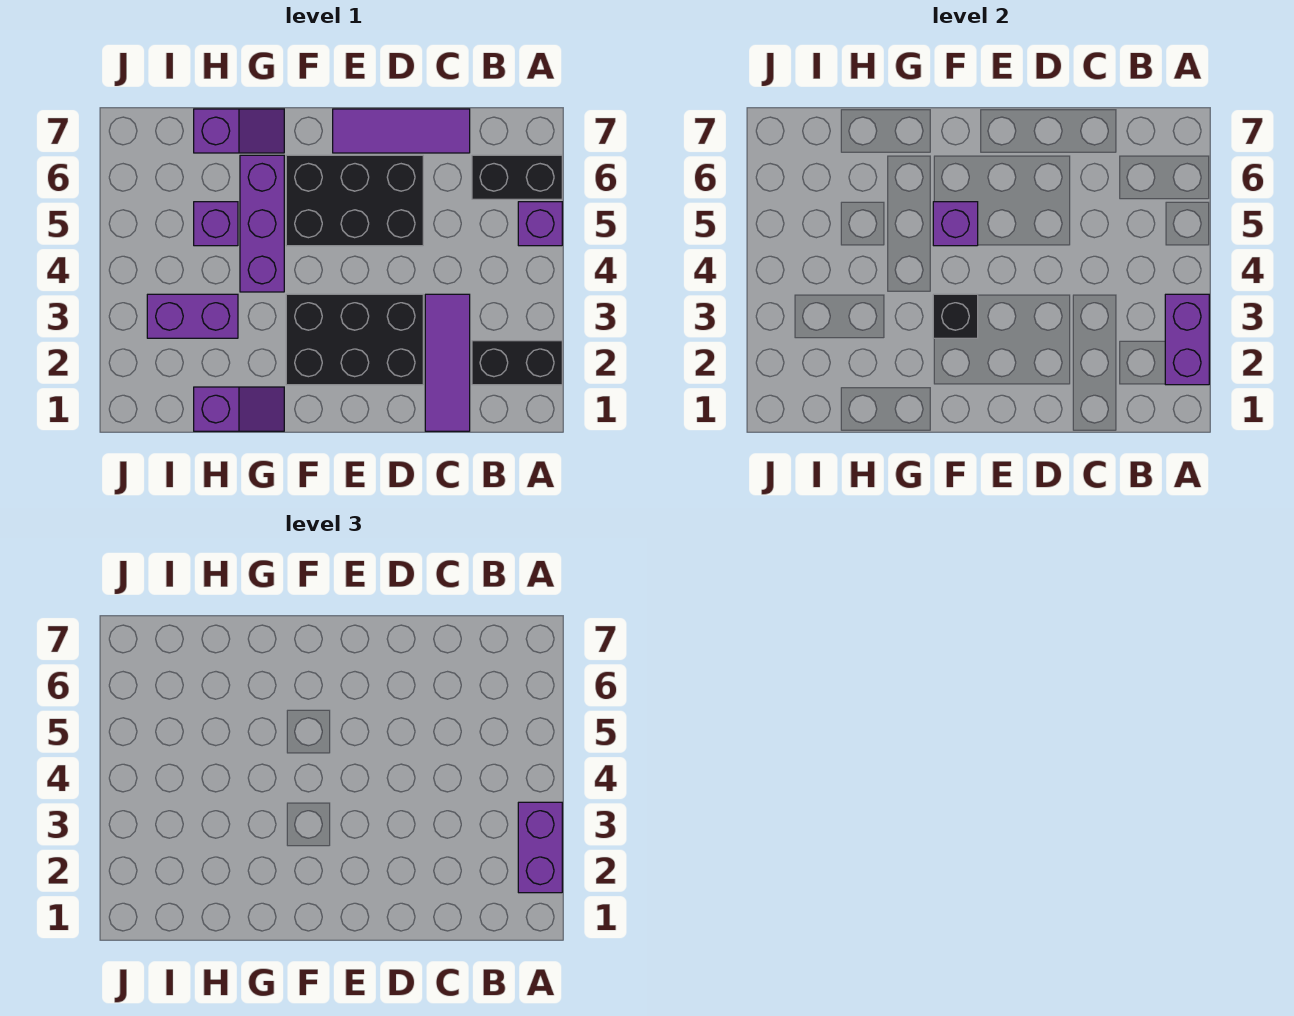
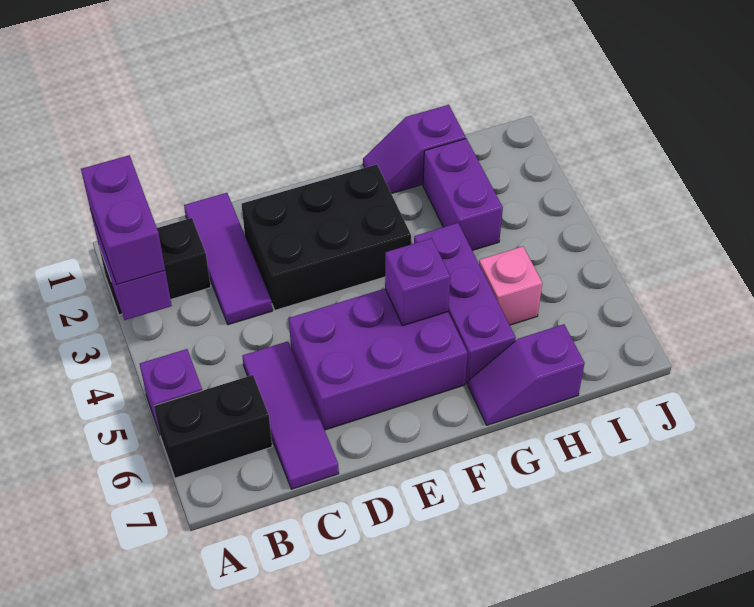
purple tile C7:E7 level 1 -> purple tile C5:C7 level 1
black brick D5:F6 level 1 -> purple brick D5:F6 level 1
black brick F3 level 2 -> none
purple brick H3:I3 level 1 -> purple brick H2:H3 level 1
purple brick H5 level 1 -> pink brick H5 level 1

